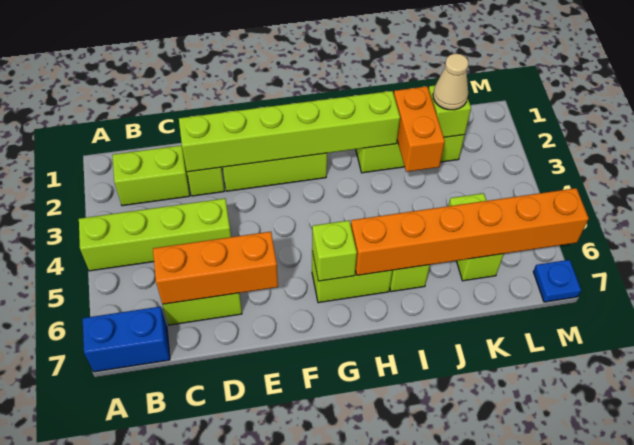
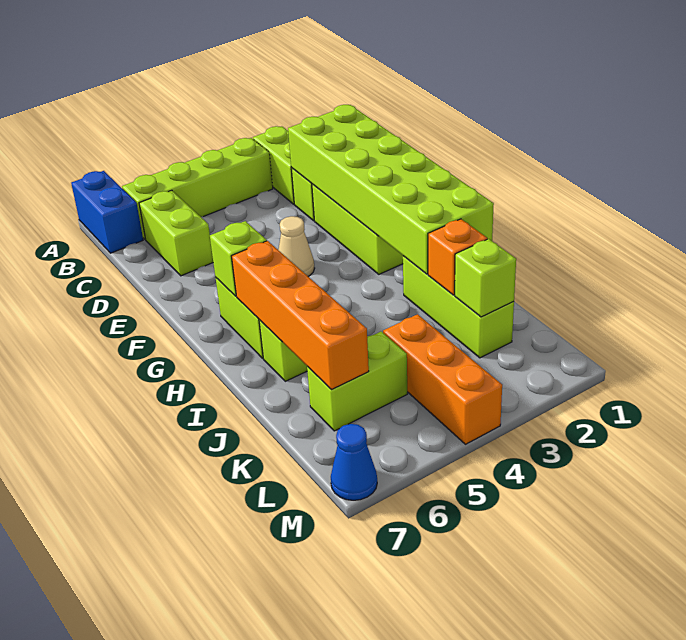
lime brick A4:D4 level 1 -> lime brick B3:B6 level 1
orange brick C6:E6 level 2 -> orange brick K4:M4 level 1
lime brick D2:I2 level 2 -> lime brick D1:I2 level 2
orange brick H6:M6 level 2 -> orange brick H6:K6 level 2
orange brick J2:J3 level 2 -> orange brick J2 level 2
tan cone K2 level 3 -> tan cone F4 level 1
blue plate M7 level 1 -> blue cone M7 level 1

